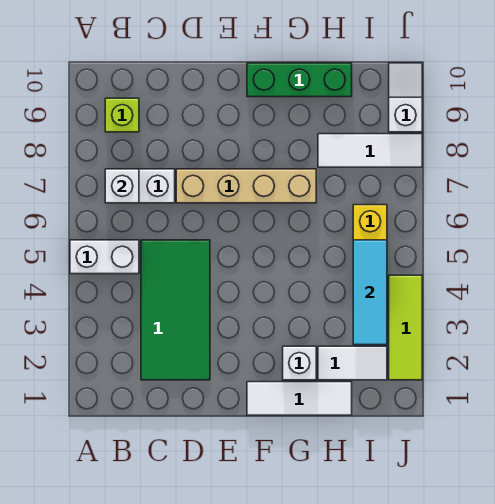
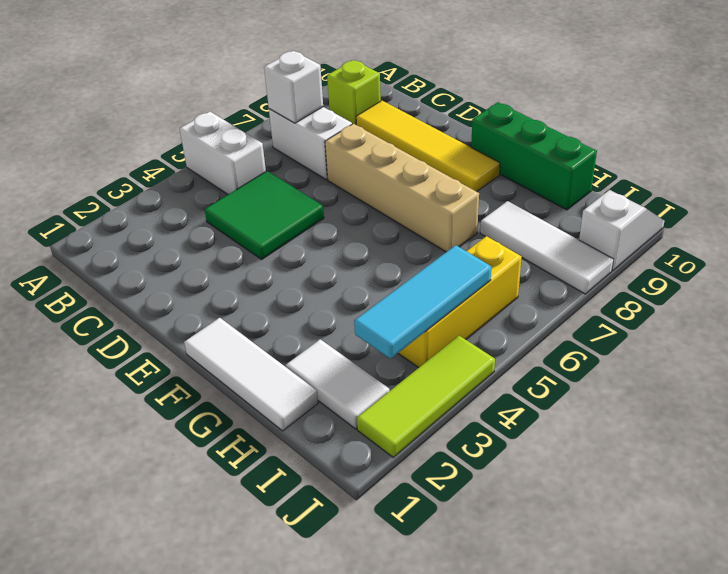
green tile C2:D5 level 1 -> green tile C4:D5 level 1
none -> yellow tile C9:F9 level 1
white brick G2 level 1 -> none

